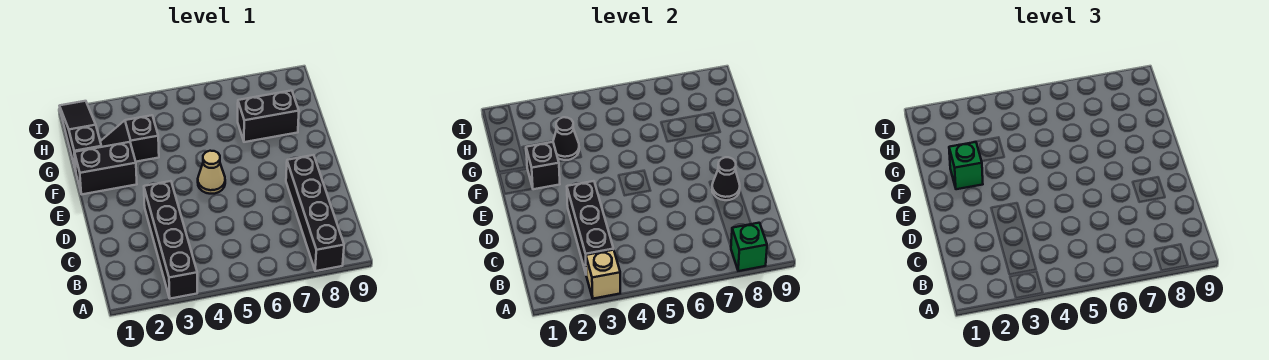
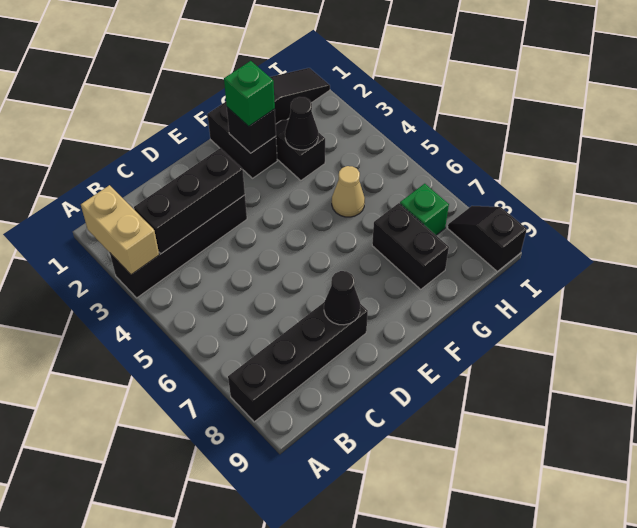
tan brick A3 level 2 -> tan brick A2:A3 level 2
green brick A8 level 2 -> green brick H7 level 1
tan cone E5 level 1 -> tan cone G5 level 1
none -> black slope I8:I9 level 1 top 9

